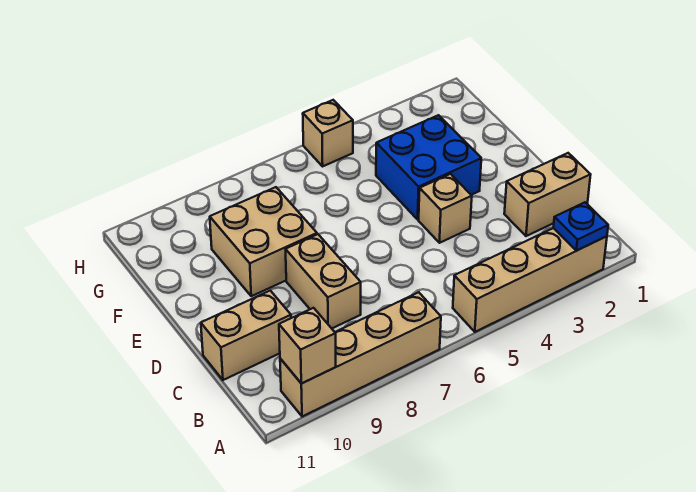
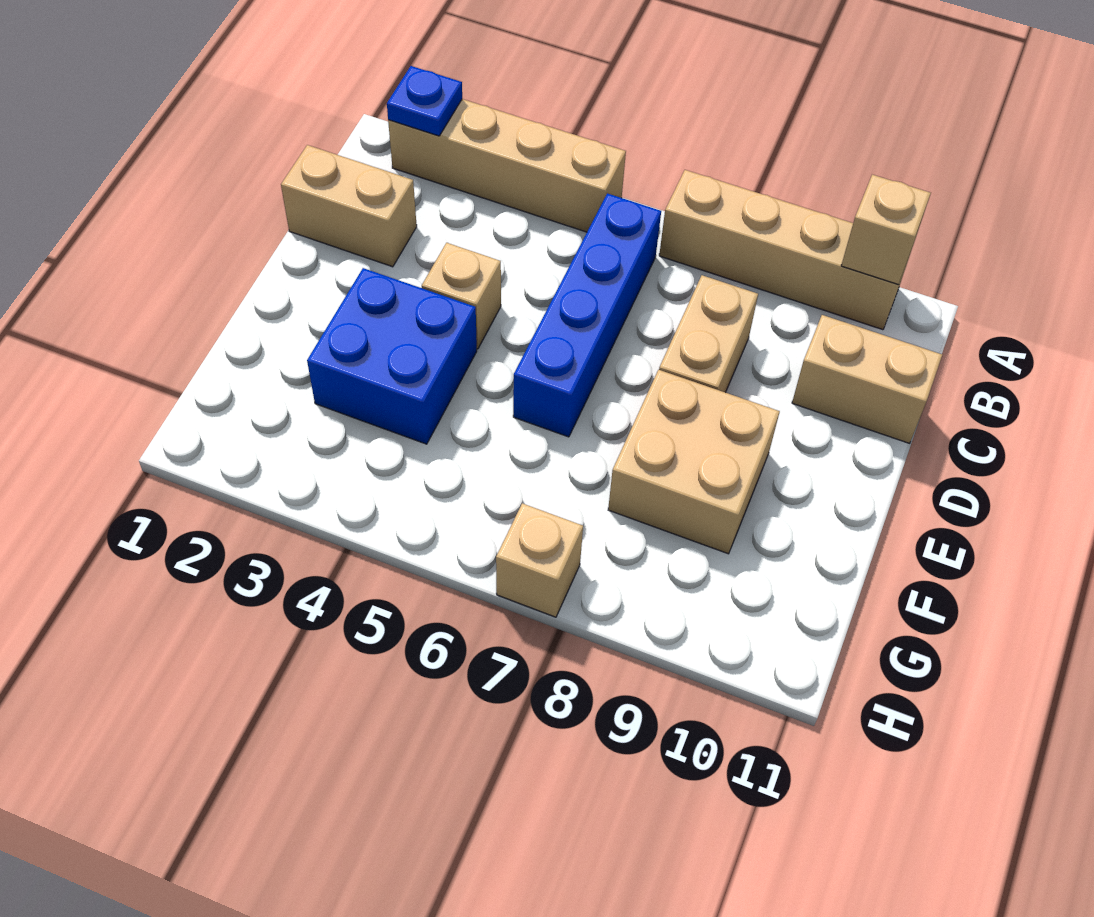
none -> blue brick B6:E6 level 1
tan brick H5 level 1 -> tan brick H7 level 1

